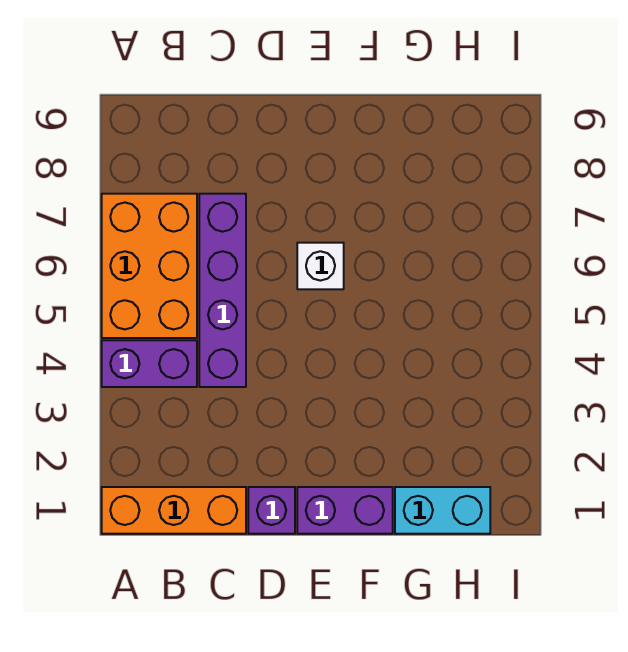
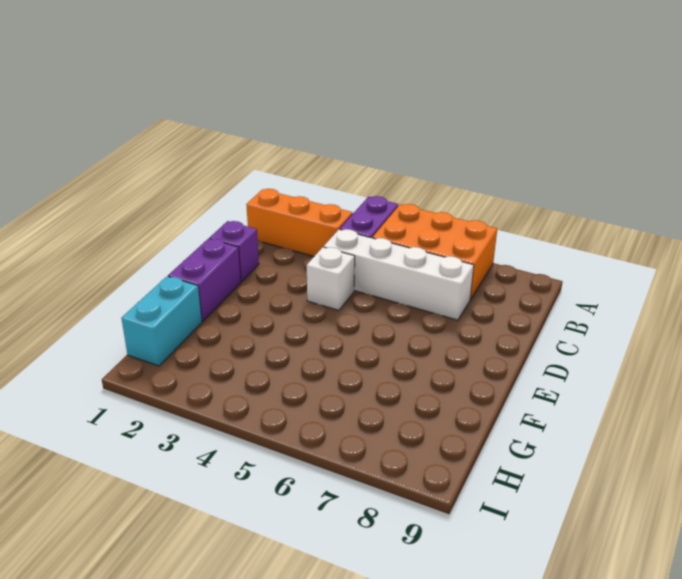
orange brick A1:C1 level 1 -> orange brick B1:B3 level 1
purple brick C4:C7 level 1 -> white brick C4:C7 level 1
white brick E6 level 1 -> white brick D4 level 1

